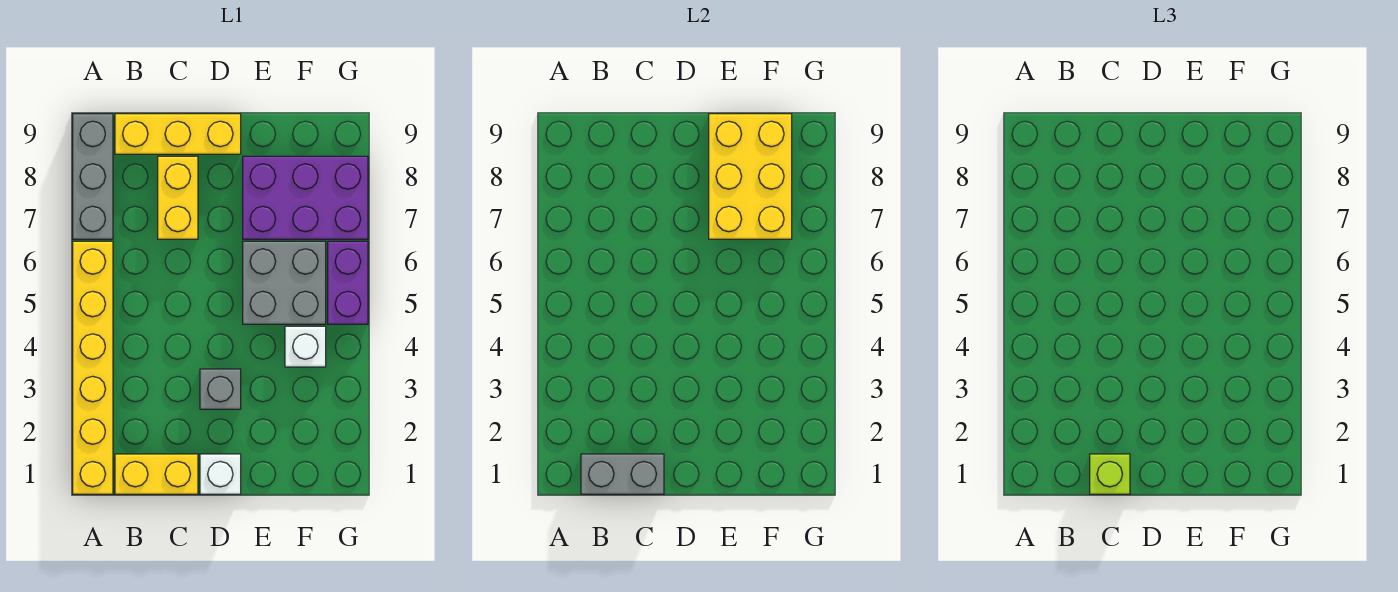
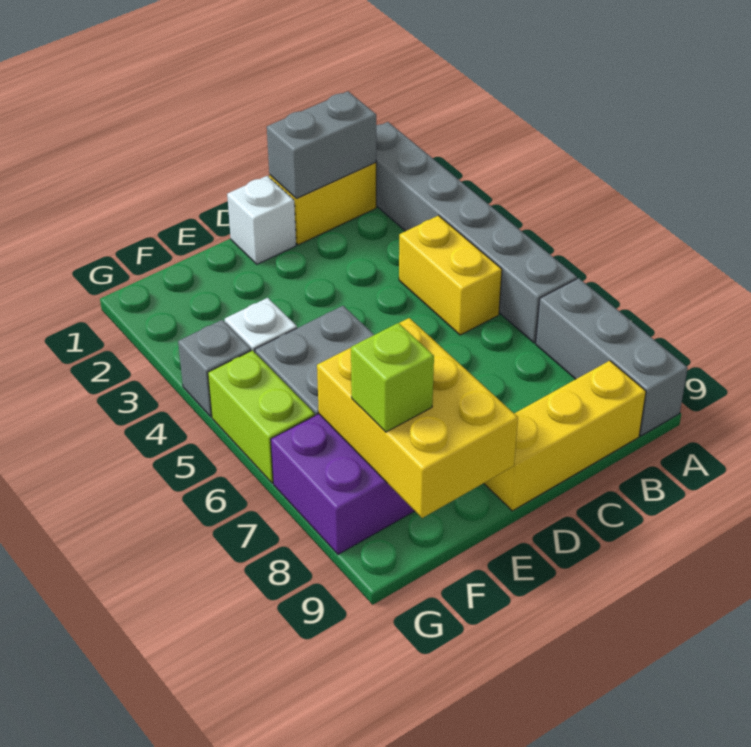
yellow brick A1:A6 level 1 -> grey brick A1:A6 level 1
lime brick C1 level 3 -> lime brick F8 level 3
yellow brick C7:C8 level 1 -> yellow brick B4:B5 level 1
grey brick D3 level 1 -> grey brick G4 level 1
purple brick G5:G6 level 1 -> lime brick G5:G6 level 1

